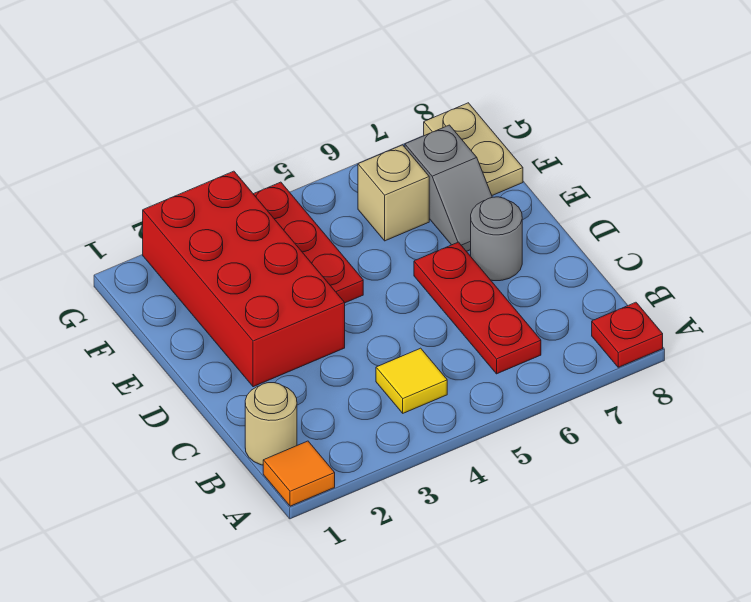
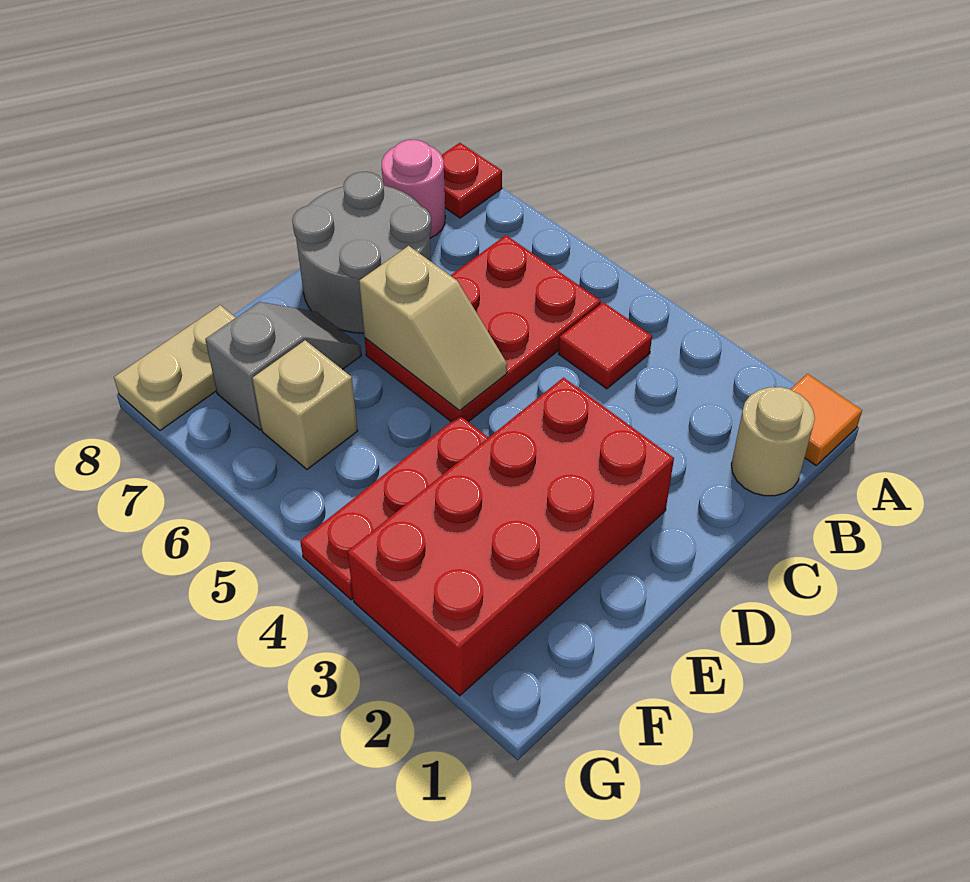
yellow tile B4 level 1 -> red tile B4 level 1
red plate B6:D6 level 1 -> red plate B5:D6 level 1
none -> pink round brick B8 level 1
none -> tan slope D5:D6 level 2 top 6
grey round brick D7 level 1 -> grey round brick C7:D8 level 1

